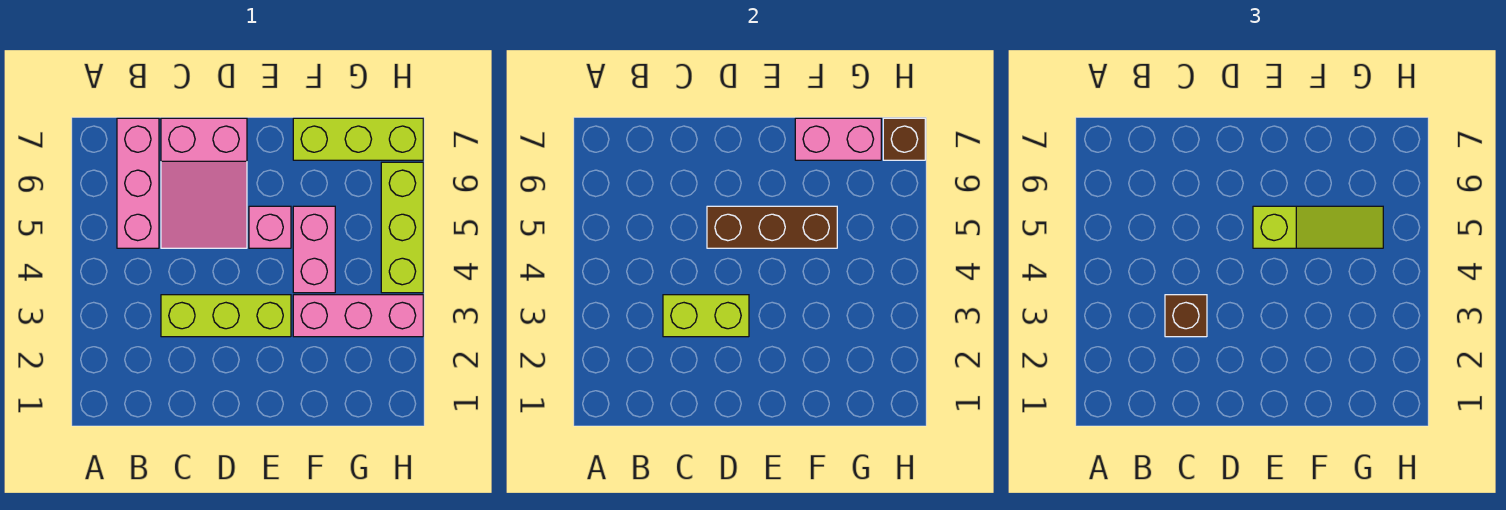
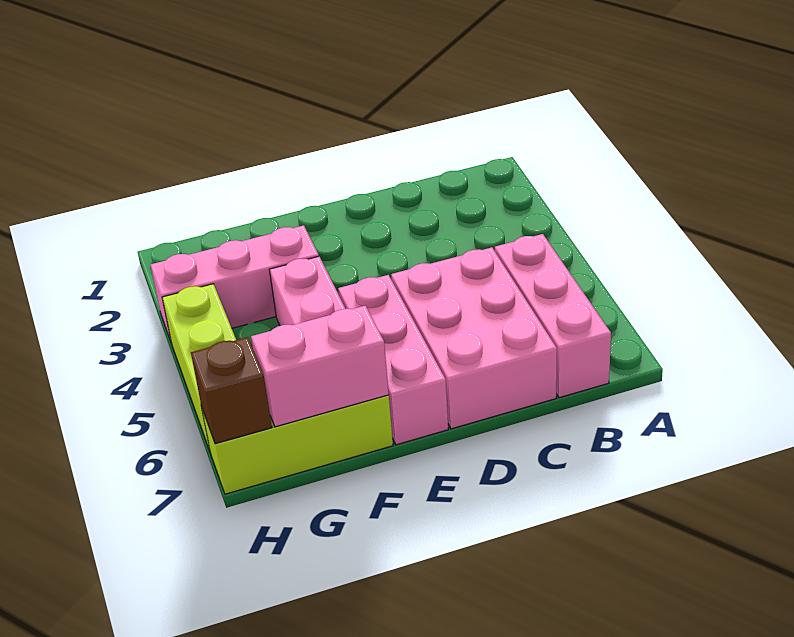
lime brick C3:E3 level 1 -> none
lime brick C3:D3 level 2 -> none
brown brick C3 level 3 -> none
pink slope C5:D7 level 1 top 7 -> pink brick C5:D7 level 1
brown brick D5:F5 level 2 -> none
pink brick E5 level 1 -> pink brick E5:E7 level 1
lime slope E5:G5 level 3 top E -> none

